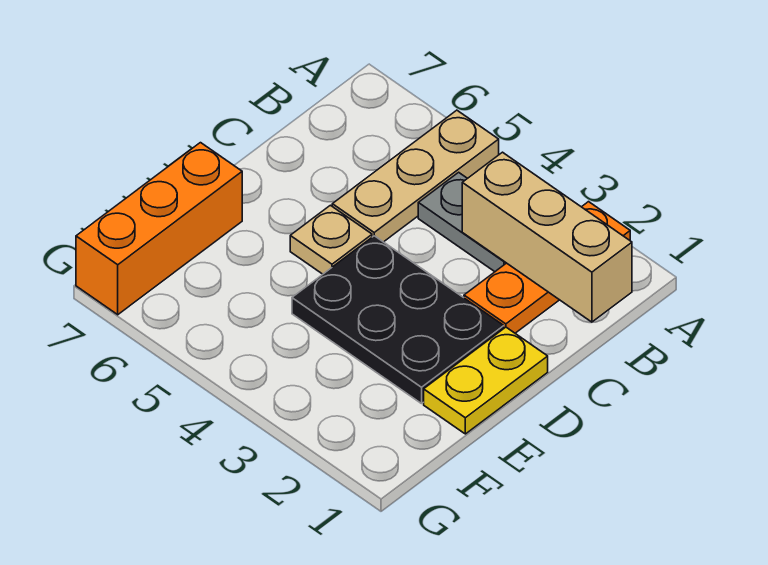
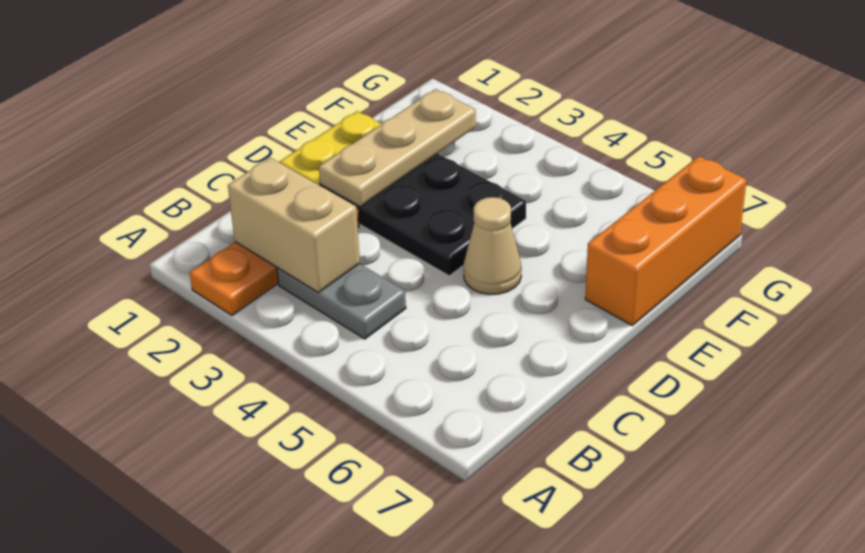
tan plate A5:C5 level 1 -> tan plate D2:F2 level 2
tan brick B1:B3 level 2 -> tan brick B2:B3 level 2
tan plate D5 level 1 -> tan cone D5 level 1

